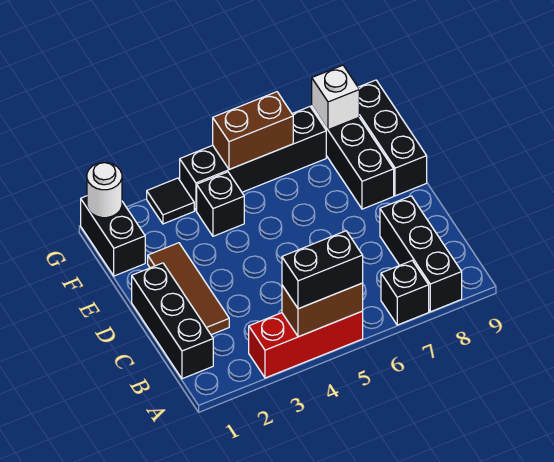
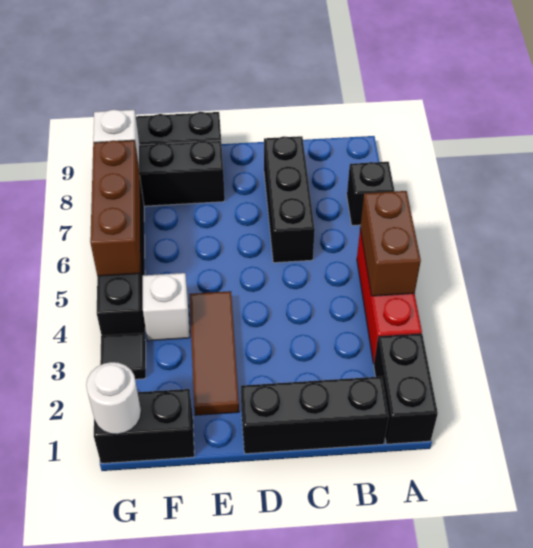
black brick A4:A5 level 3 -> black brick A1:A2 level 1
black brick A8:C8 level 1 -> black brick C6:C8 level 1
brown tile C2:E2 level 1 -> brown tile E2:E4 level 1
black brick F4 level 1 -> white brick F4 level 1
brown brick G5:G6 level 2 -> brown brick G5:G7 level 2

